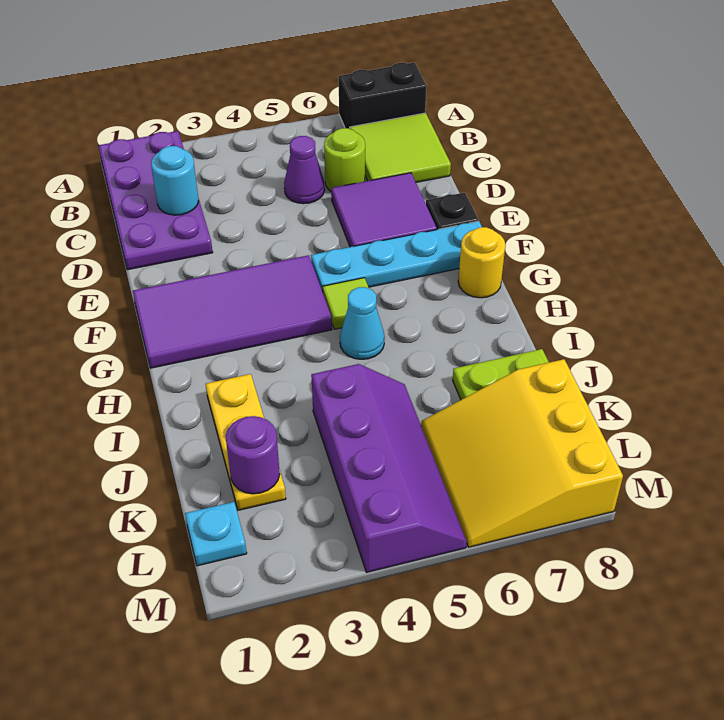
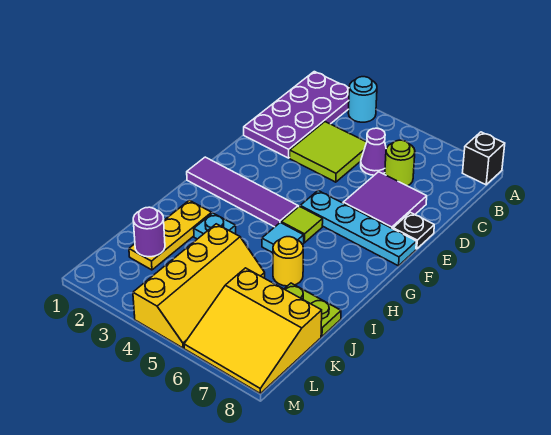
black brick A7:A8 level 1 -> black brick A8 level 1
lime tile B7:C8 level 1 -> lime tile C3:D4 level 1
cyan round brick C2 level 2 -> cyan round brick A3 level 1
purple tile F1:G4 level 1 -> purple tile G1:G4 level 1
yellow round brick G8 level 1 -> yellow round brick I6 level 1
cyan cone H5 level 1 -> cyan tile H5 level 1
purple slope J4:M5 level 1 top 4 -> yellow slope J4:M5 level 1 top 4
yellow slope K6:M8 level 1 top 8 -> yellow slope K6:M8 level 1 top K
cyan plate L1 level 1 -> cyan plate I3 level 1

